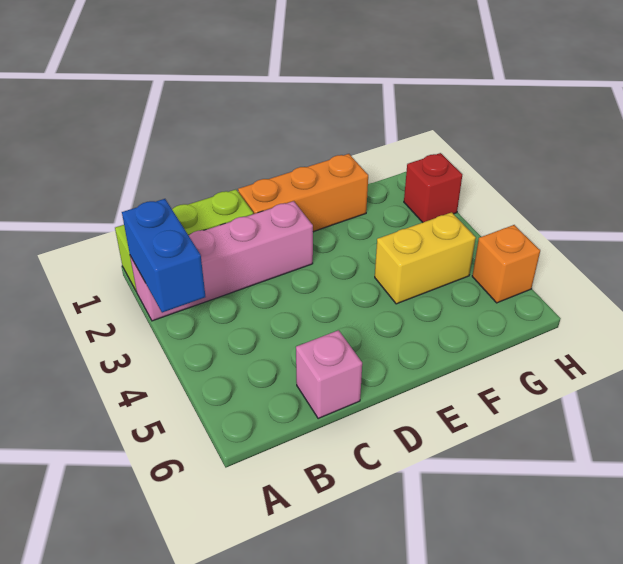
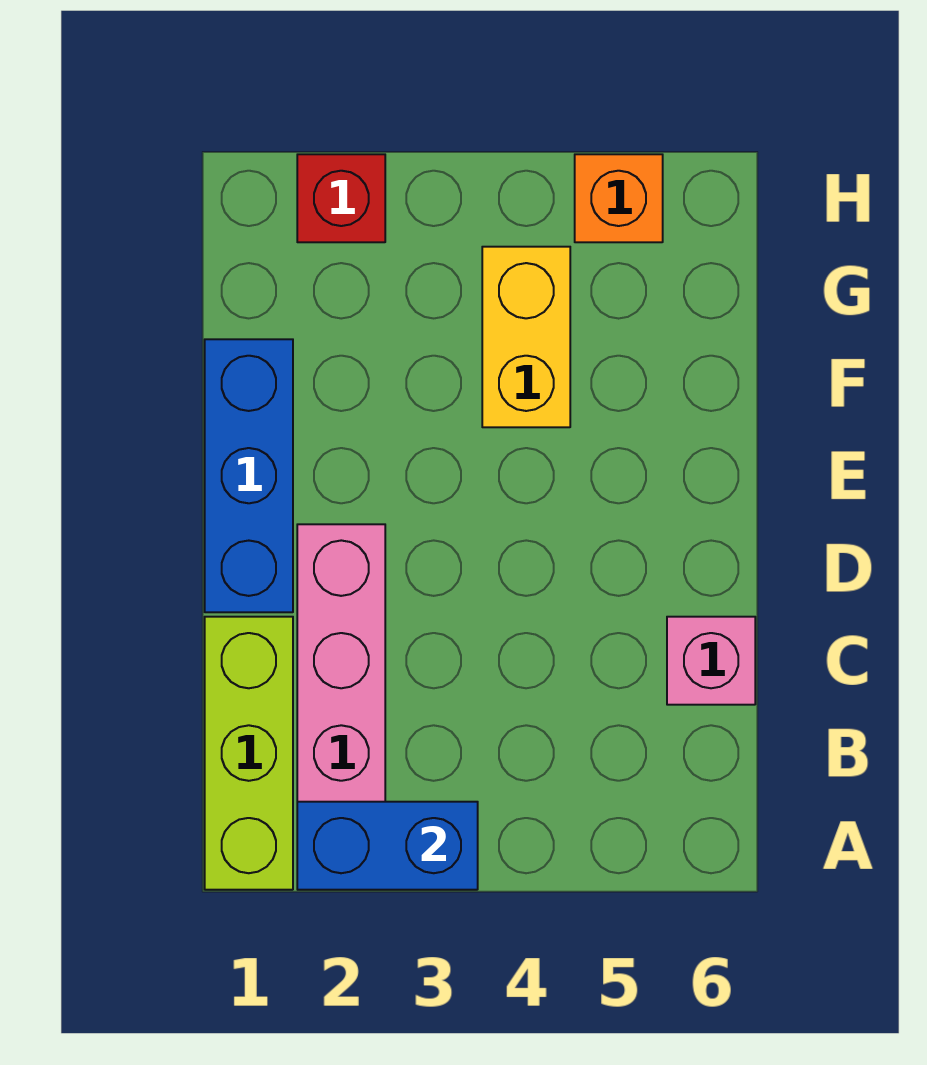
orange brick D1:F1 level 1 -> blue brick D1:F1 level 1

